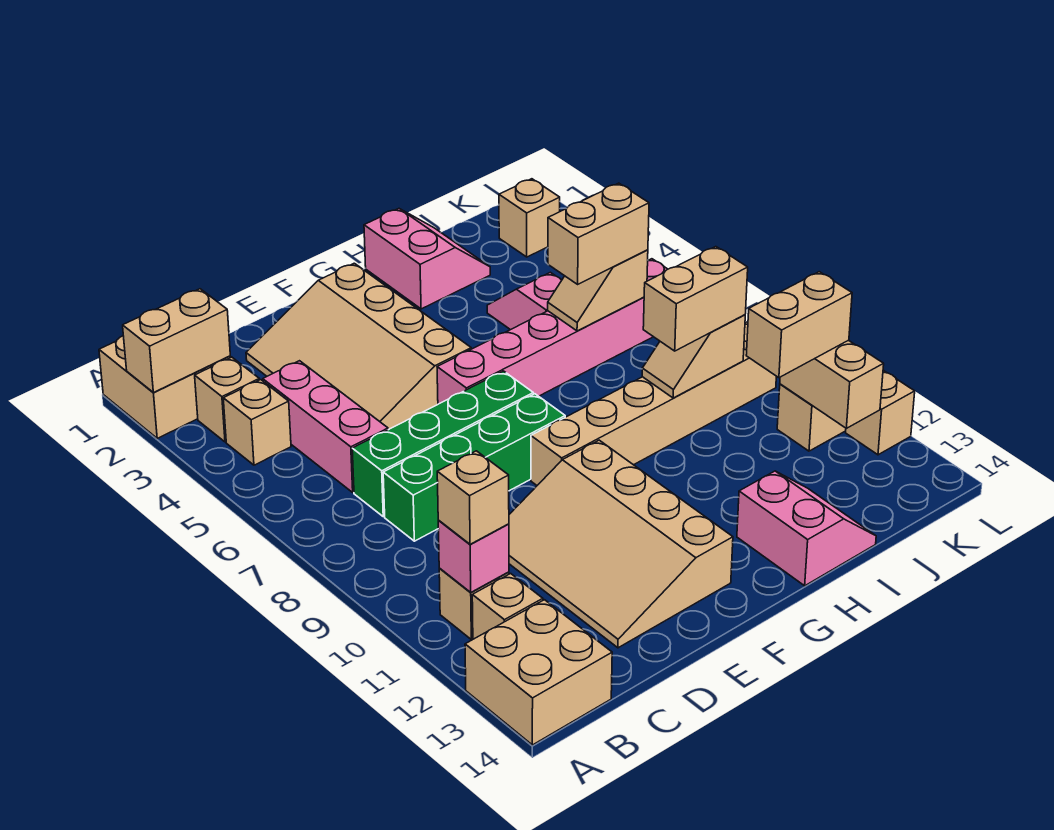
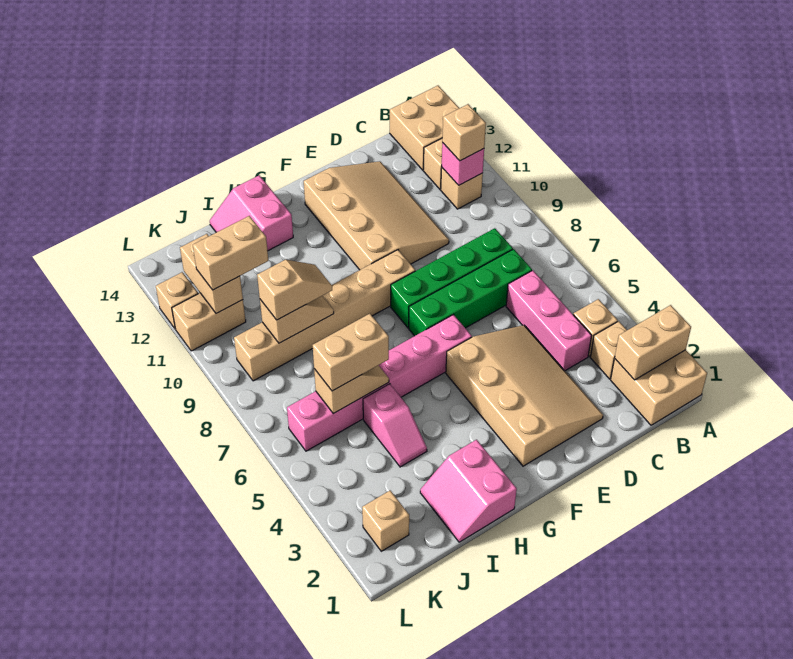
tan brick I9:J9 level 3 -> tan slope I9:J9 level 3 top J

